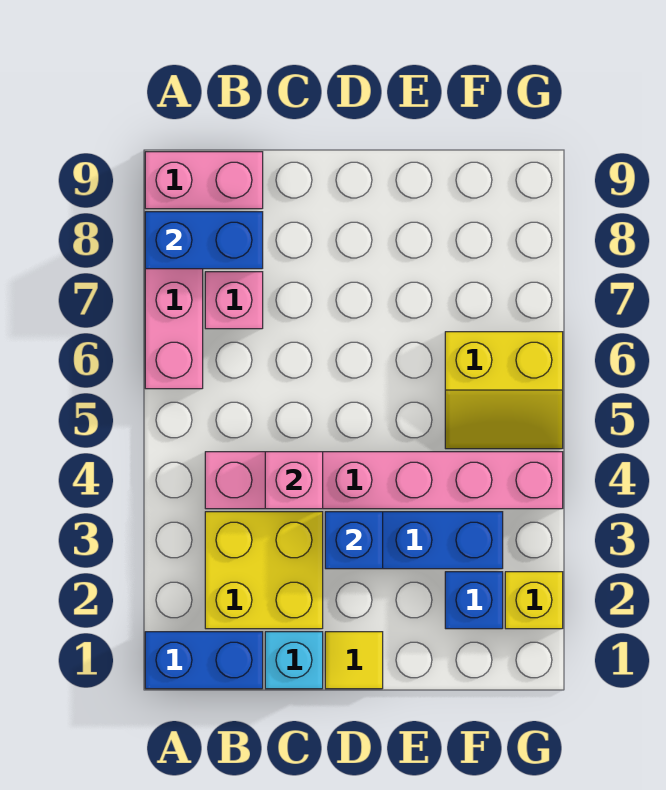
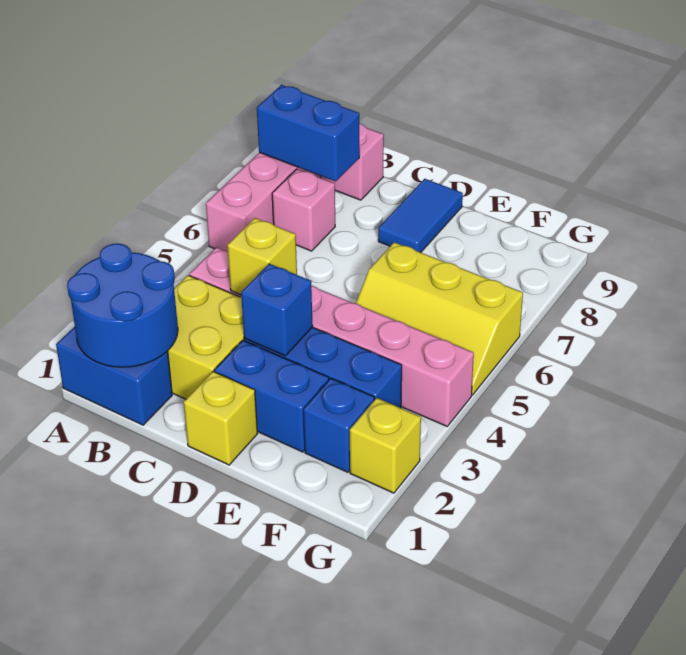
none -> blue round brick A1:B2 level 2
cyan brick C1 level 1 -> none
pink brick C4 level 2 -> yellow brick C4 level 2
yellow tile D1 level 1 -> yellow brick D1 level 1
none -> blue brick D2:E2 level 1
none -> blue tile D8:D9 level 1
yellow slope F5:G6 level 1 top 6 -> yellow slope E5:G6 level 1 top 6

